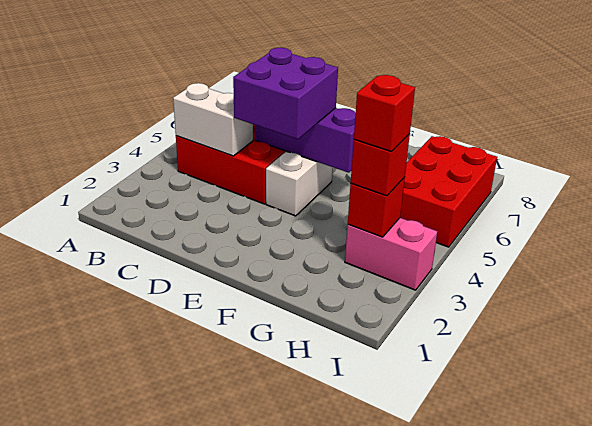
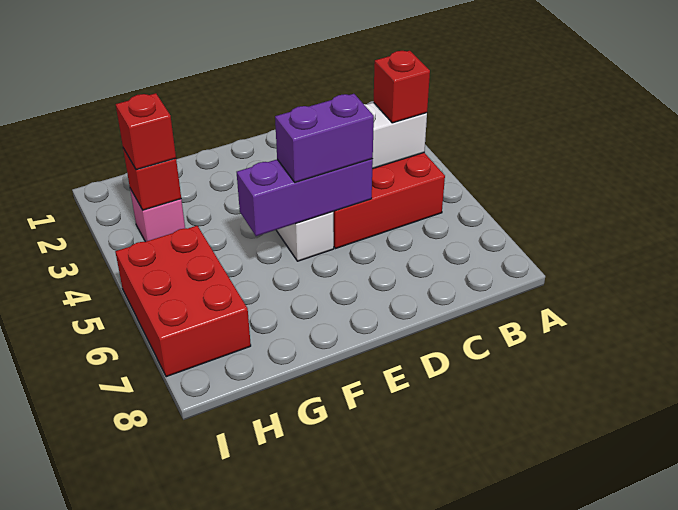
purple brick D4:E5 level 3 -> purple brick D5:E5 level 3
pink brick H3:I3 level 1 -> pink brick H3 level 1
red brick H3 level 4 -> red brick B4 level 3

